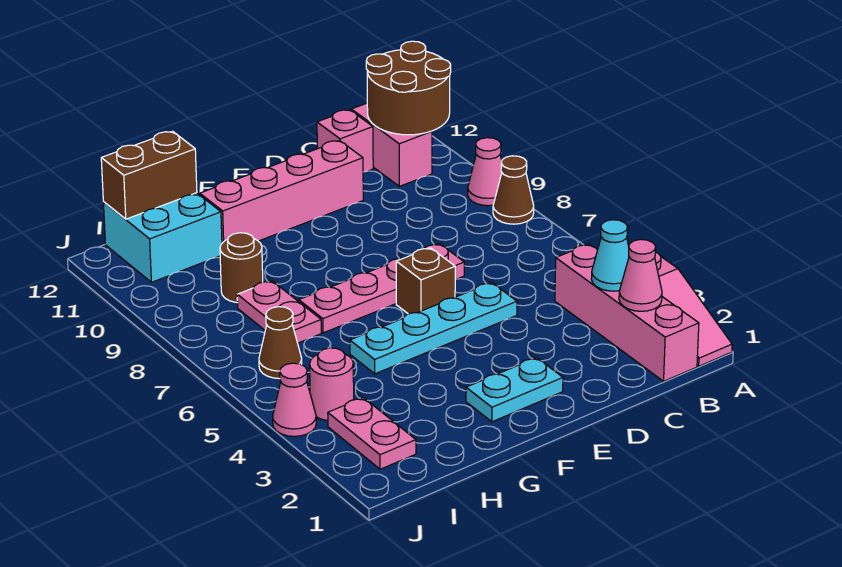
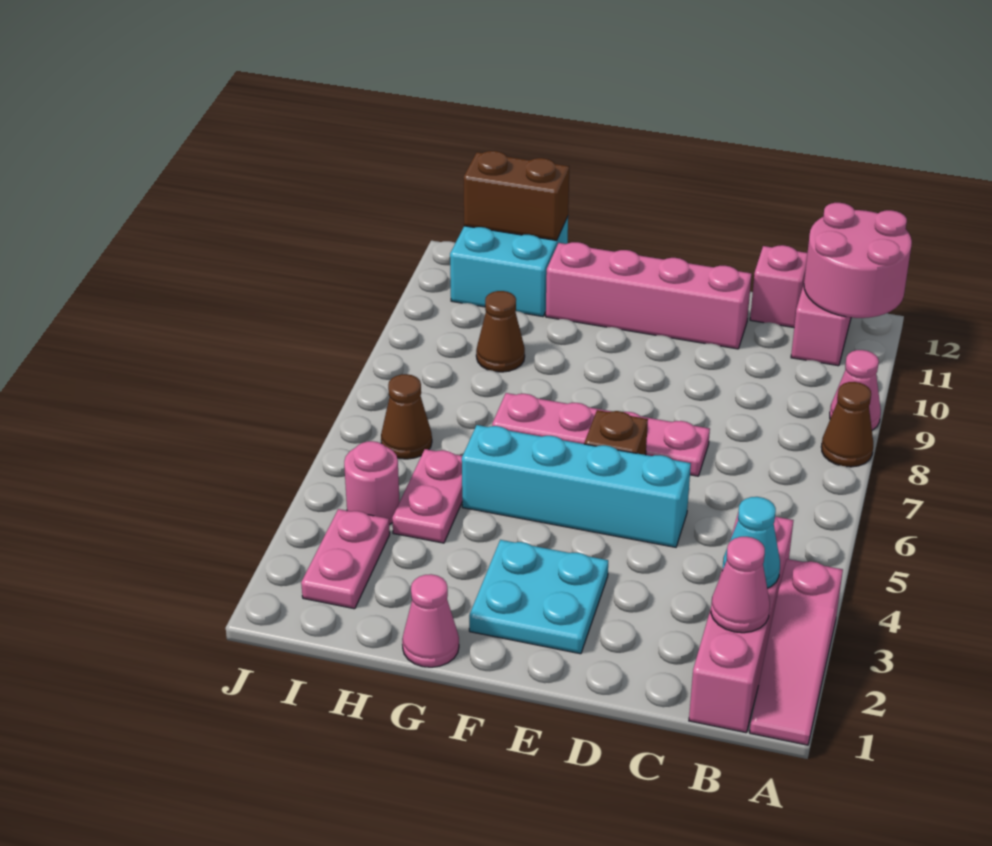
brown round brick A11:B12 level 2 -> pink round brick A11:B12 level 2
cyan plate D5:G5 level 1 -> cyan brick D5:G5 level 1
cyan plate E2:F2 level 1 -> cyan plate E2:F3 level 1
pink plate H7:H8 level 1 -> pink plate H4:H5 level 1
brown round brick H9 level 1 -> brown cone H9 level 1
pink cone J4 level 1 -> pink cone G1 level 1

